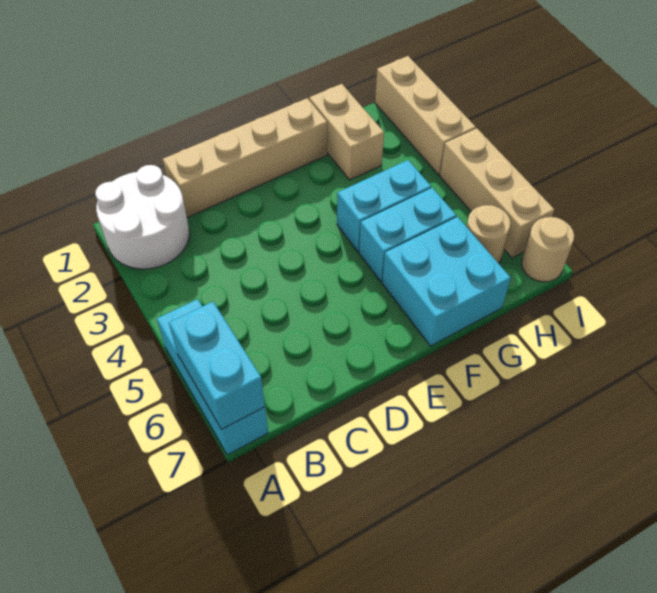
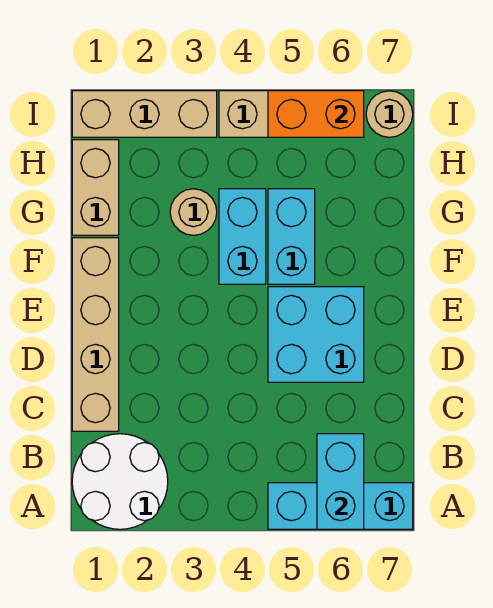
cyan brick A6:A7 level 2 -> cyan brick A6:B6 level 2
cyan brick F6:G7 level 1 -> cyan brick D5:E6 level 1
tan brick G1:G2 level 1 -> tan brick G1:H1 level 1
tan round brick H6 level 1 -> tan round brick G3 level 1
none -> orange brick I5:I6 level 2

